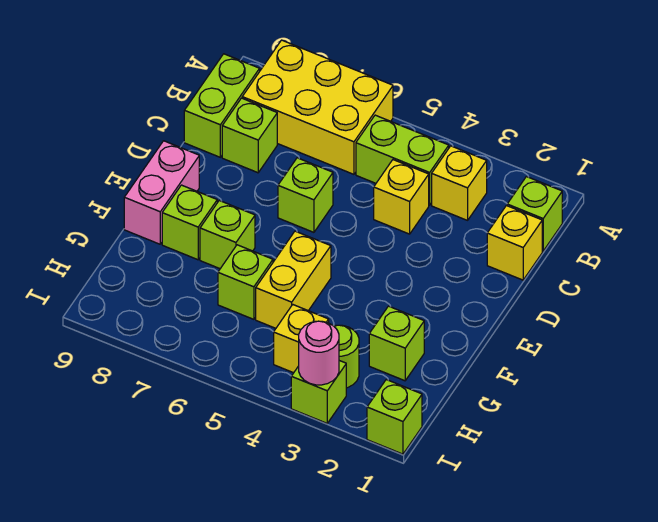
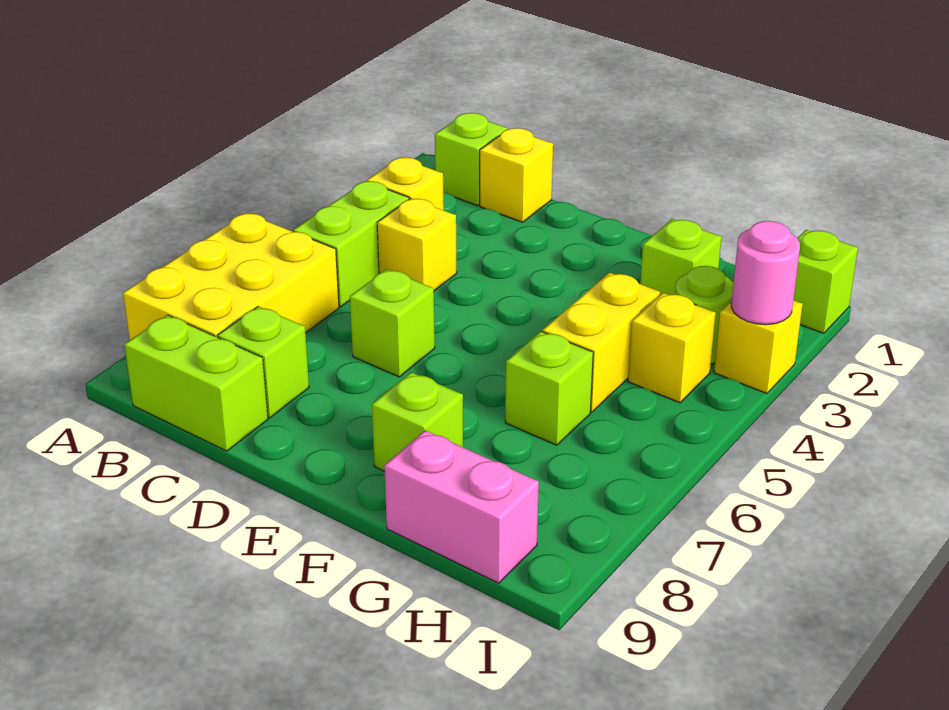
pink brick E9:F9 level 1 -> pink brick G9:H9 level 1
yellow brick F5:G5 level 1 -> yellow brick G4:G5 level 1
lime brick F7 level 1 -> none
lime brick I3 level 1 -> yellow brick I3 level 1

